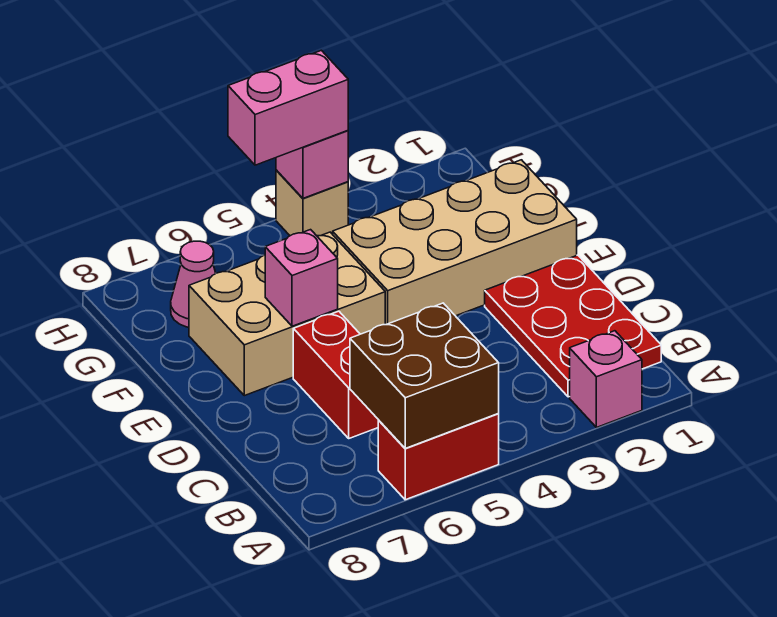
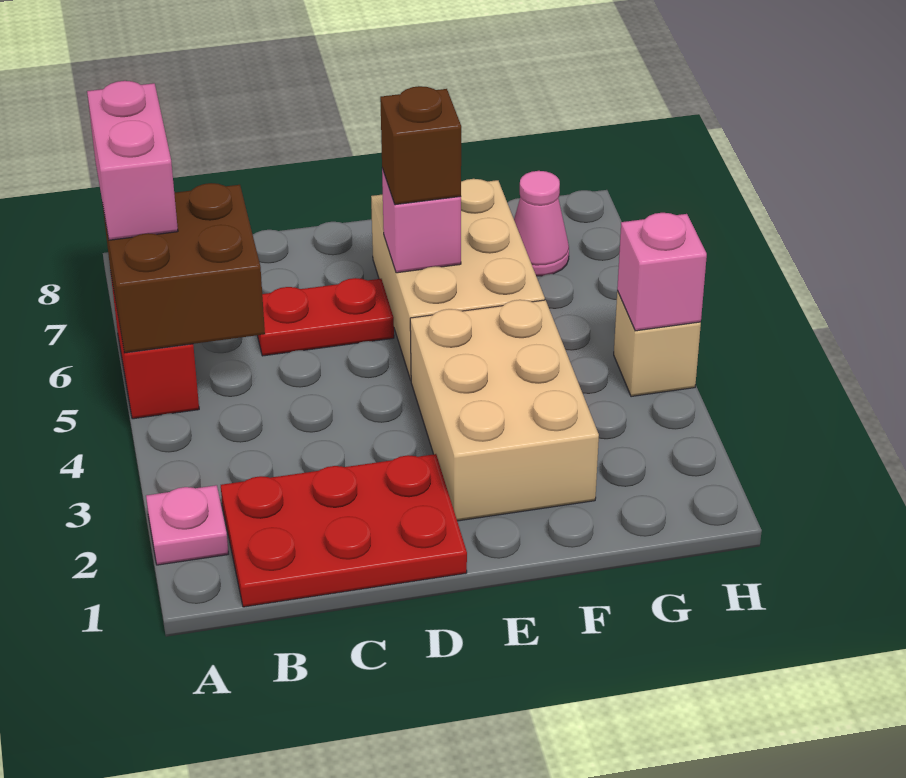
pink brick A2 level 1 -> pink plate A2 level 1
red brick C6:D6 level 1 -> red plate C6:D6 level 1
tan brick E1:F4 level 1 -> tan brick E2:F4 level 1
none -> brown brick E6 level 3
pink brick H4:H5 level 3 -> pink brick A6:A7 level 3

